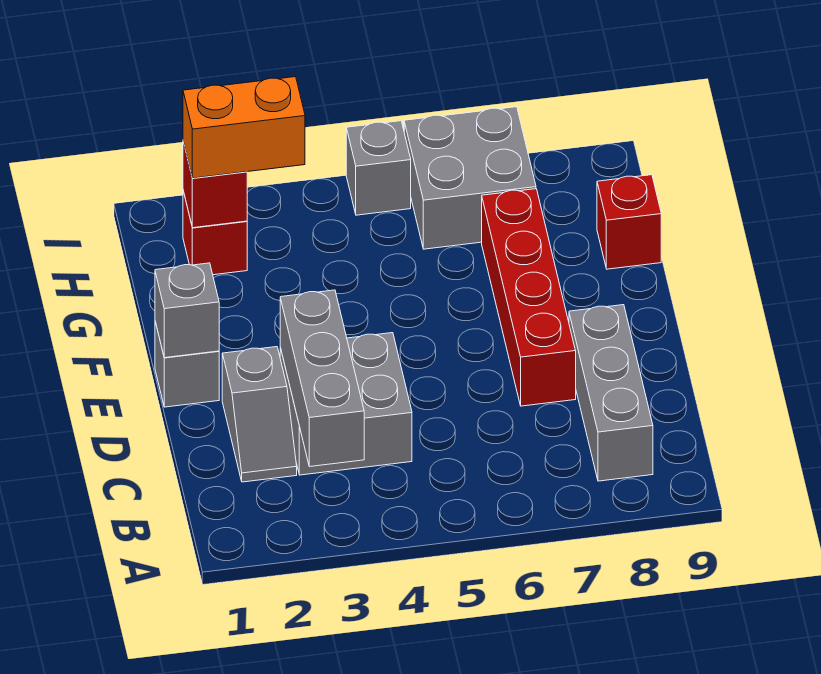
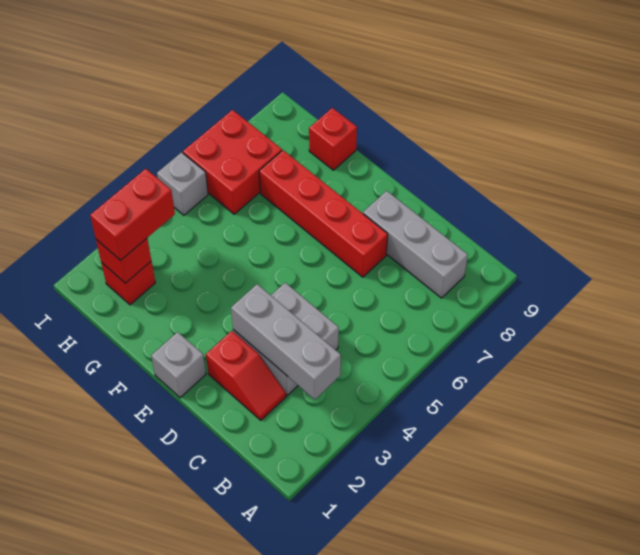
grey slope C2:D2 level 1 top D -> red slope C2:D2 level 1 top D
grey brick E1 level 2 -> none
orange brick H2:H3 level 3 -> red brick H2:H3 level 3
grey brick H6:I7 level 1 -> red brick H6:I7 level 1

